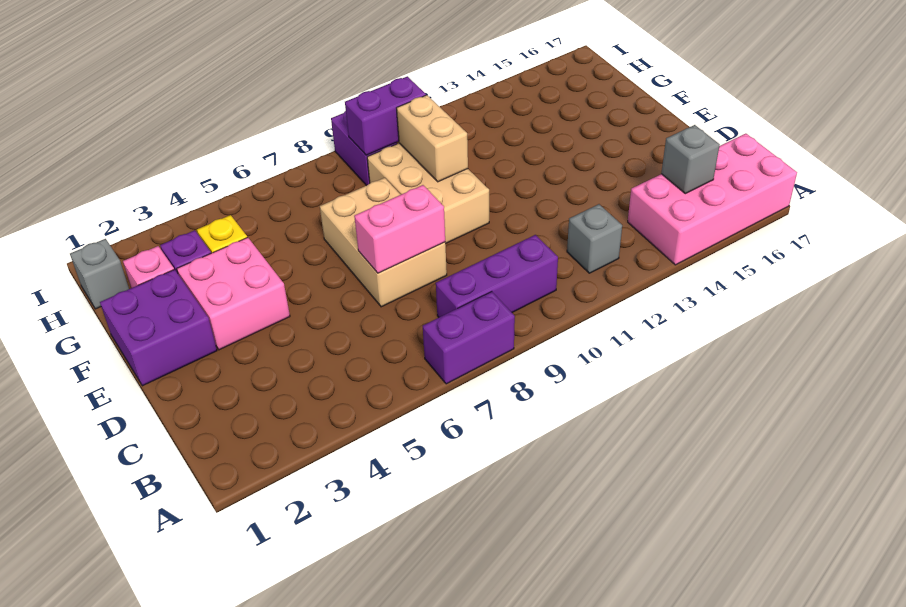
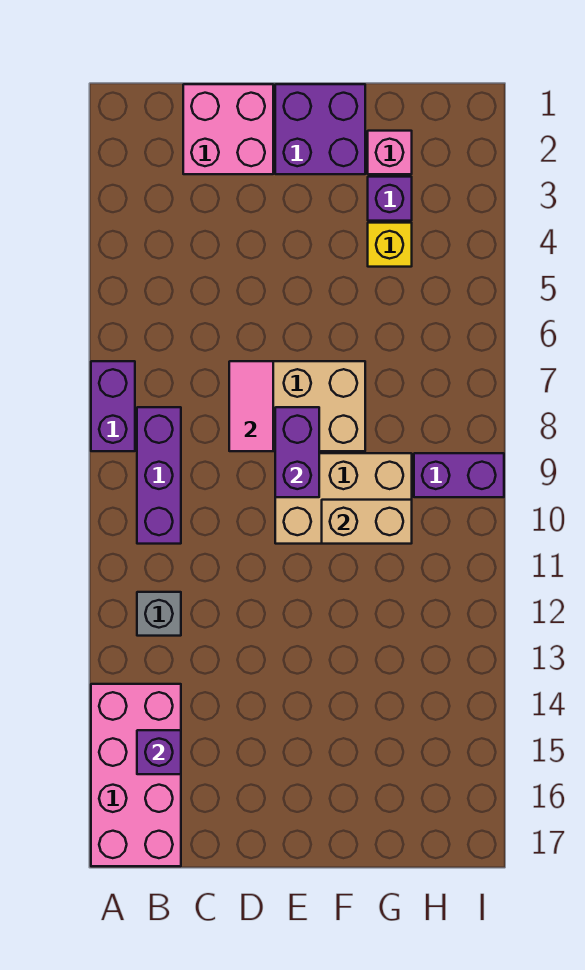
grey brick B15 level 2 -> purple brick B15 level 2
pink brick D7:D8 level 2 -> pink tile D7:D8 level 2
pink brick E3:F4 level 1 -> pink brick C1:D2 level 1
grey brick H1 level 1 -> none
purple brick H9:H10 level 2 -> purple brick E8:E9 level 2

